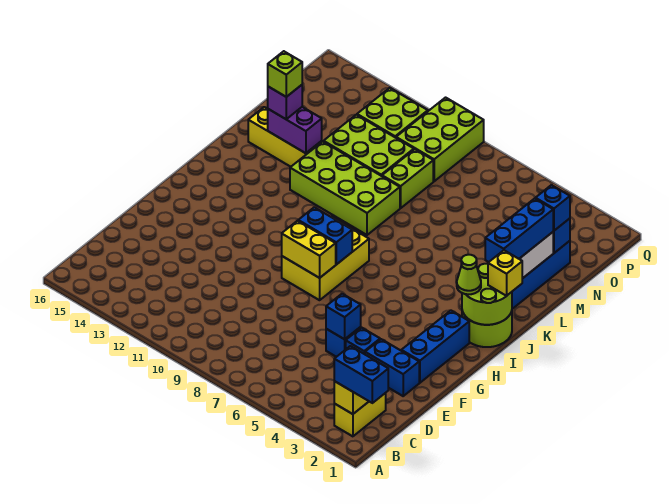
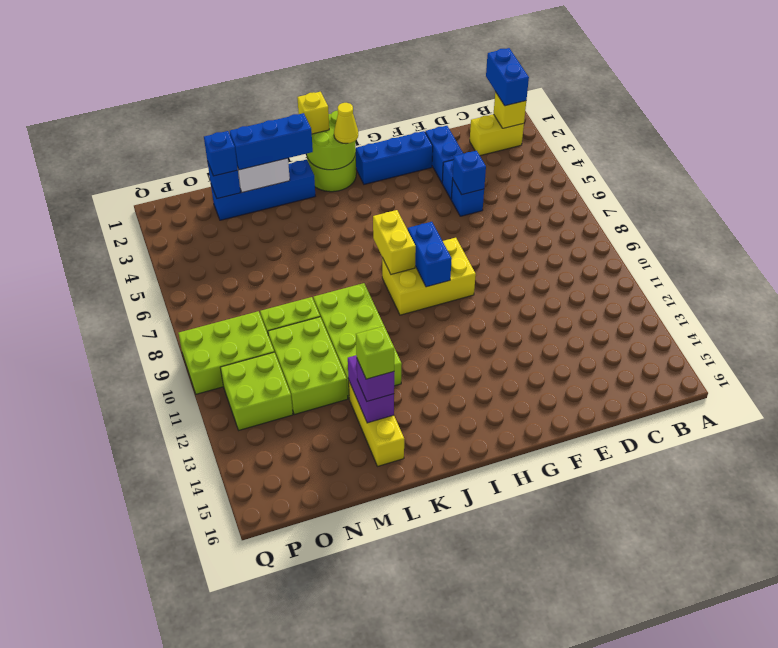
yellow brick G8:G9 level 2 -> yellow brick I7:I8 level 2
lime cone I2 level 3 -> yellow cone I2 level 3

